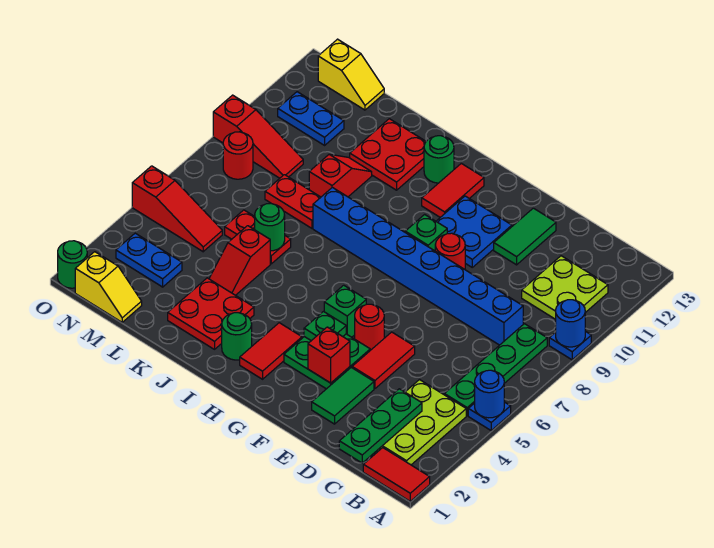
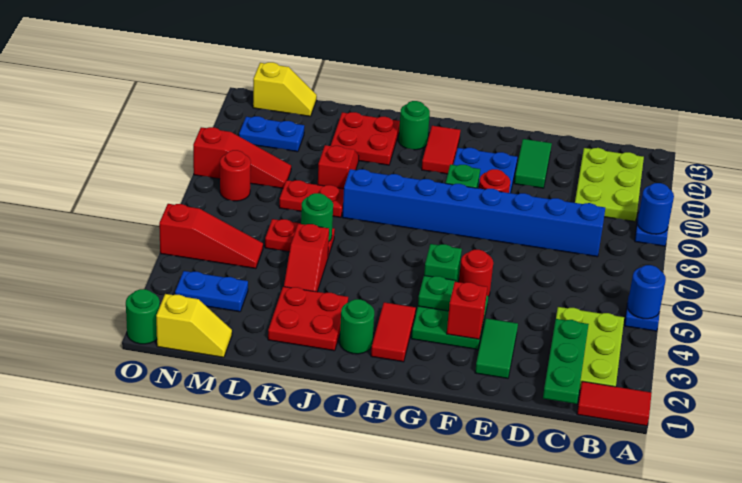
green plate B5:B8 level 1 -> none
lime plate B10:C11 level 1 -> lime plate B10:C12 level 1
red tile E4:E5 level 1 -> none

